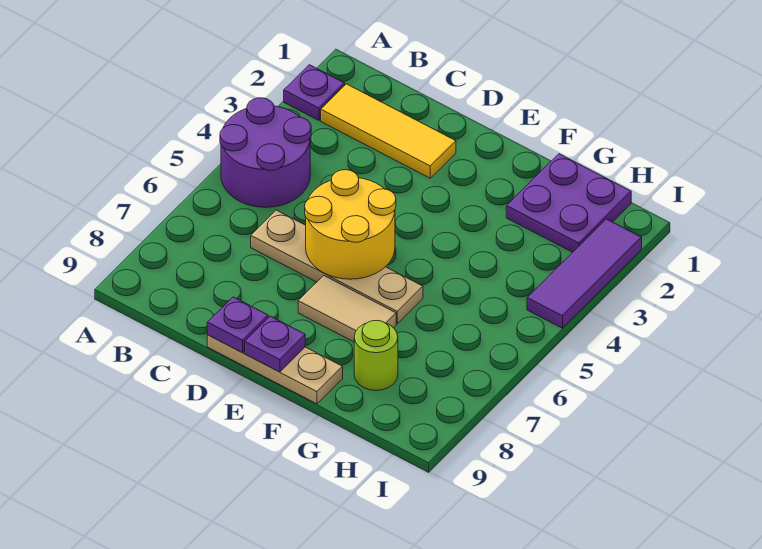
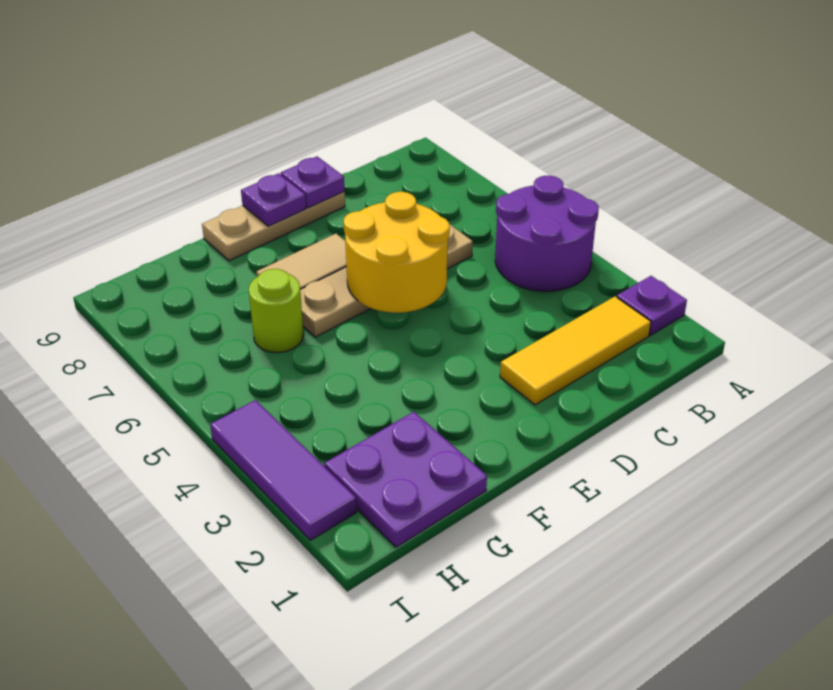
lime round brick G8 level 1 -> lime round brick G6 level 1

